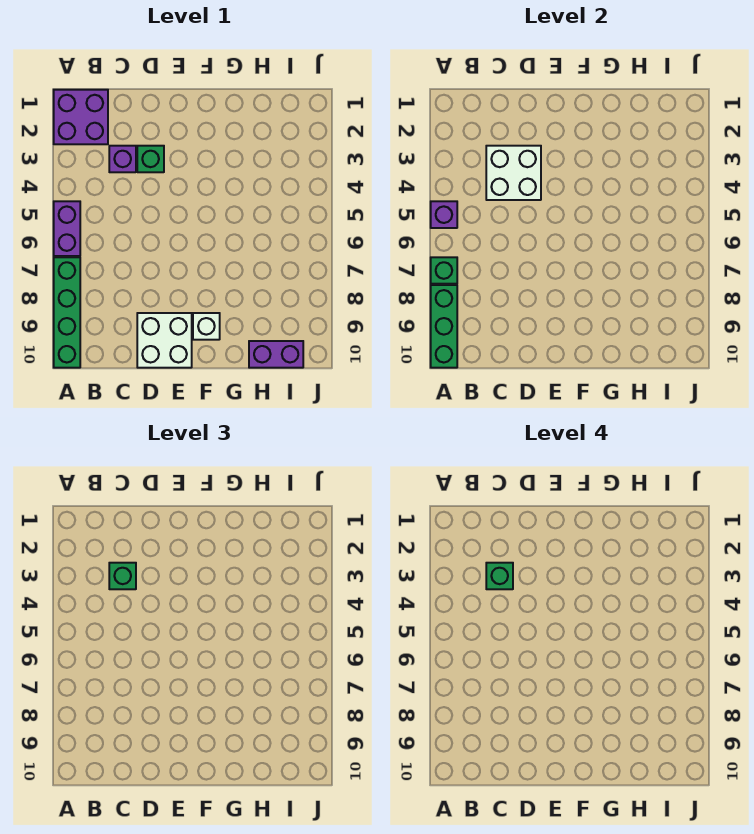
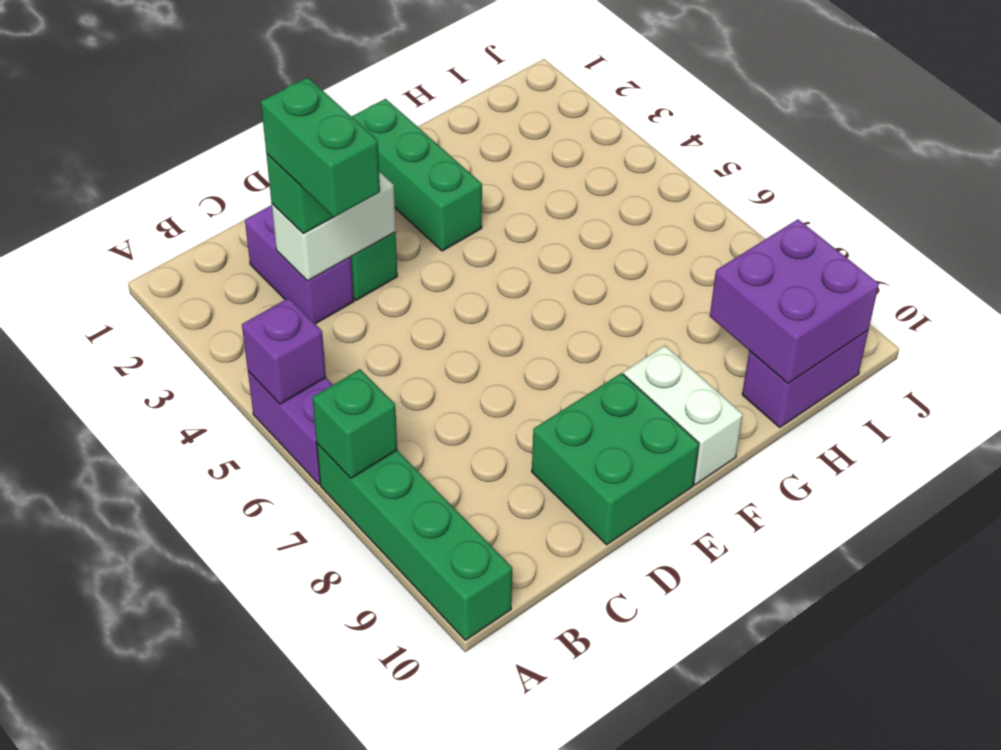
purple brick A1:B2 level 1 -> purple brick H9:I10 level 2
green brick A8:A10 level 2 -> green brick F1:F3 level 1
purple brick C3 level 1 -> purple brick C2:C3 level 1
white brick C3:D4 level 2 -> white brick C3:D3 level 2
green brick C3 level 4 -> green brick C3:C4 level 4
white brick D9:E10 level 1 -> green brick D9:E10 level 1
white brick F9 level 1 -> white brick F9:F10 level 1

